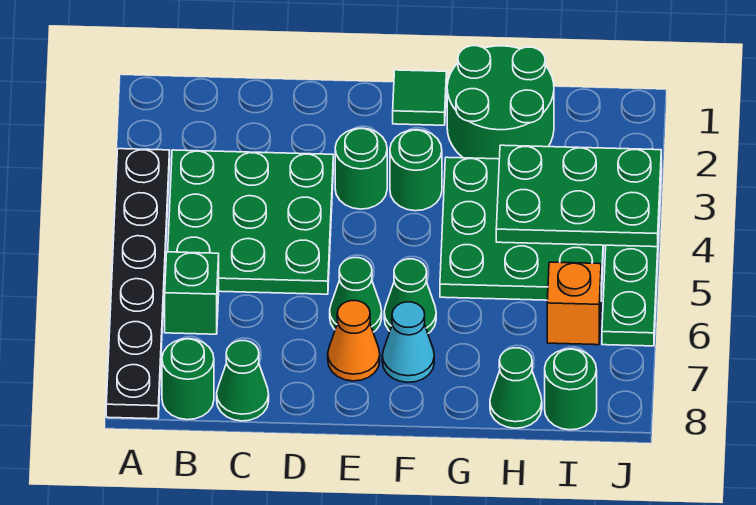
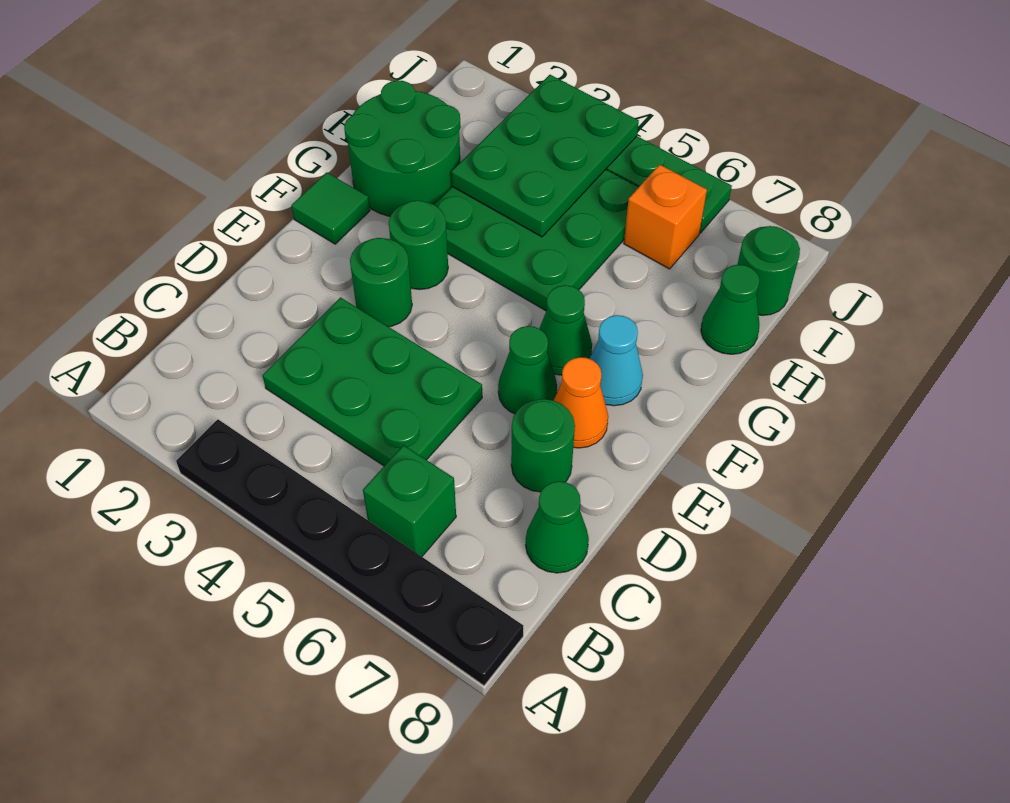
green plate B3:D5 level 1 -> green plate C3:D5 level 1
green round brick B8 level 1 -> green round brick D7 level 1

